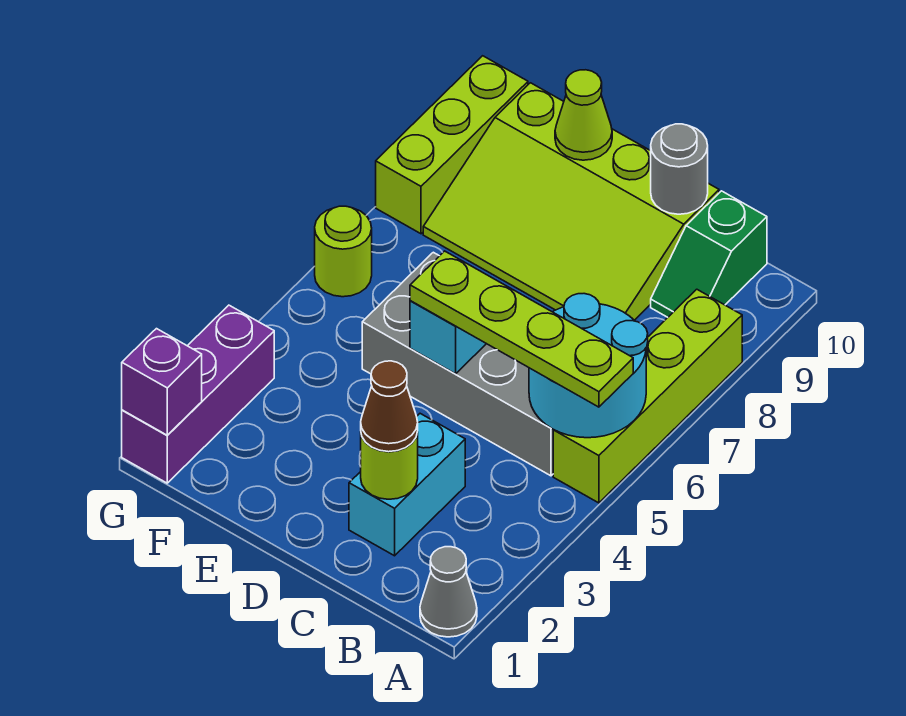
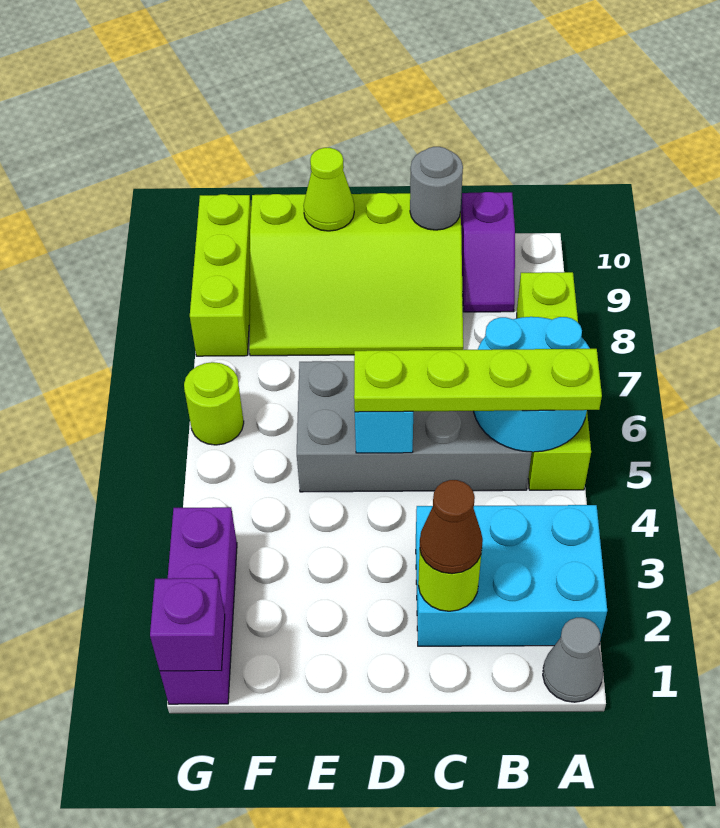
green slope B9:B10 level 1 top 10 -> purple slope B9:B10 level 1 top 10
cyan brick C2:C3 level 1 -> cyan brick A2:C3 level 1

